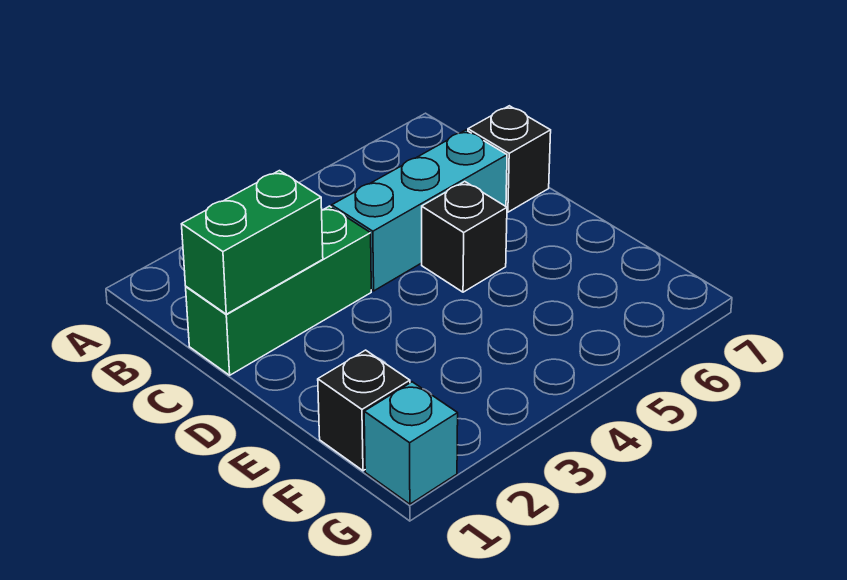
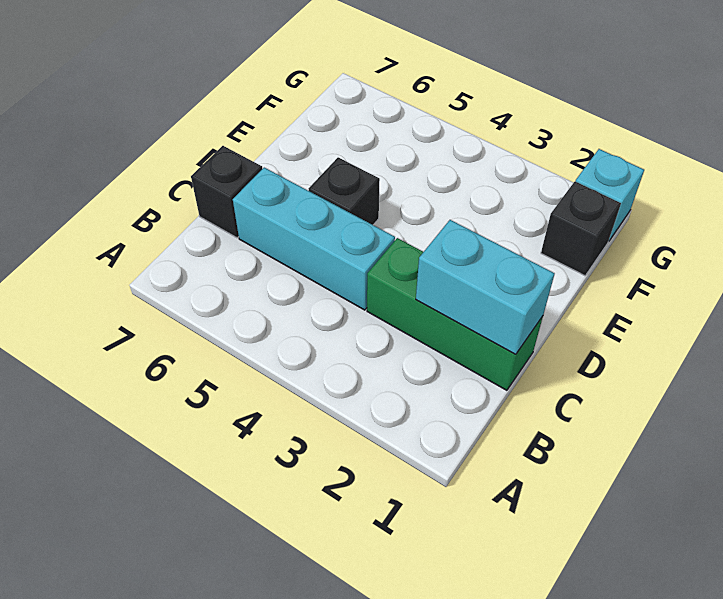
green brick C1:C2 level 2 -> cyan brick C1:C2 level 2

